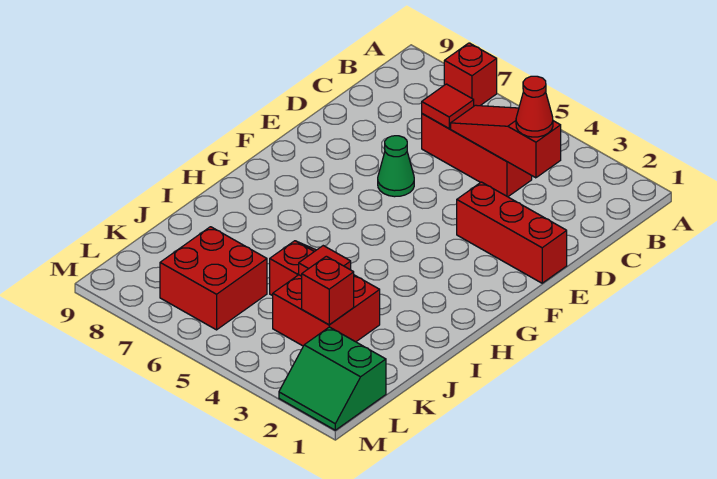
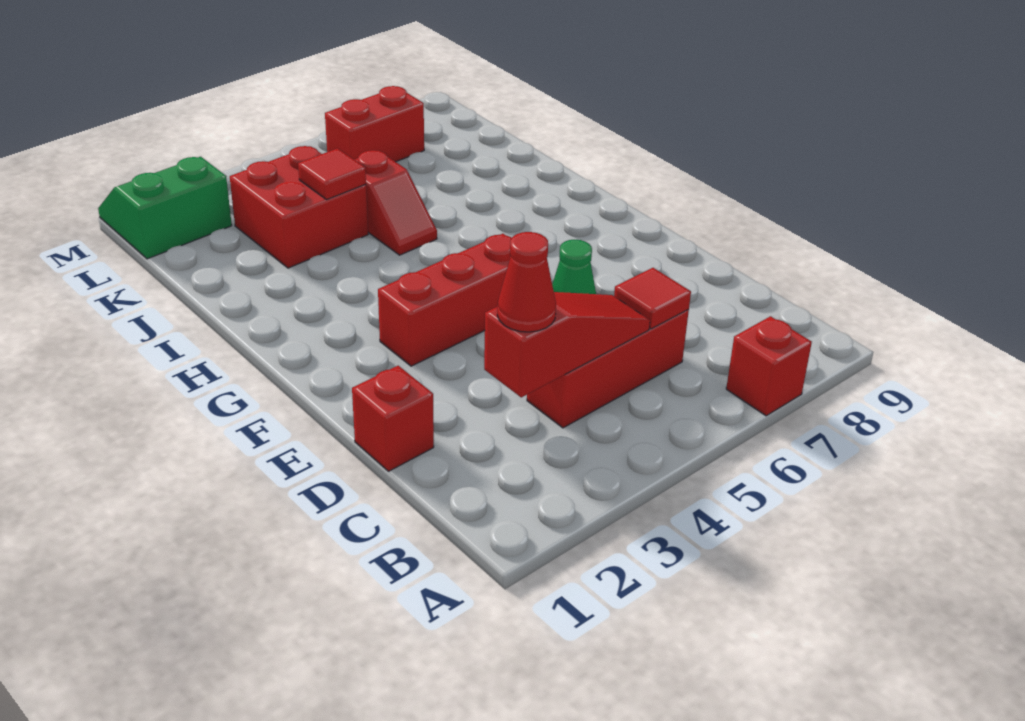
red brick E1:E3 level 1 -> red brick F3:F5 level 1
red brick K3 level 2 -> red brick D1 level 1
red brick K6:L7 level 1 -> red brick L6:L7 level 1

